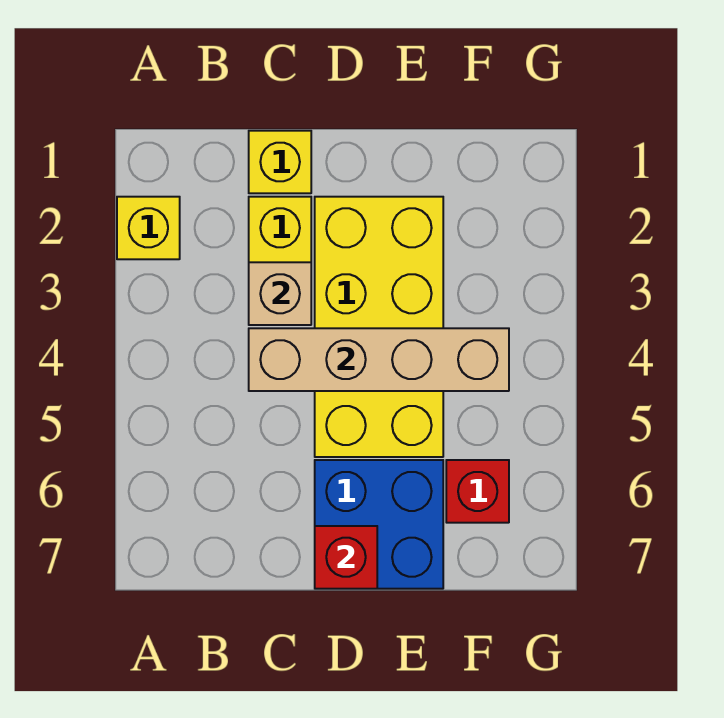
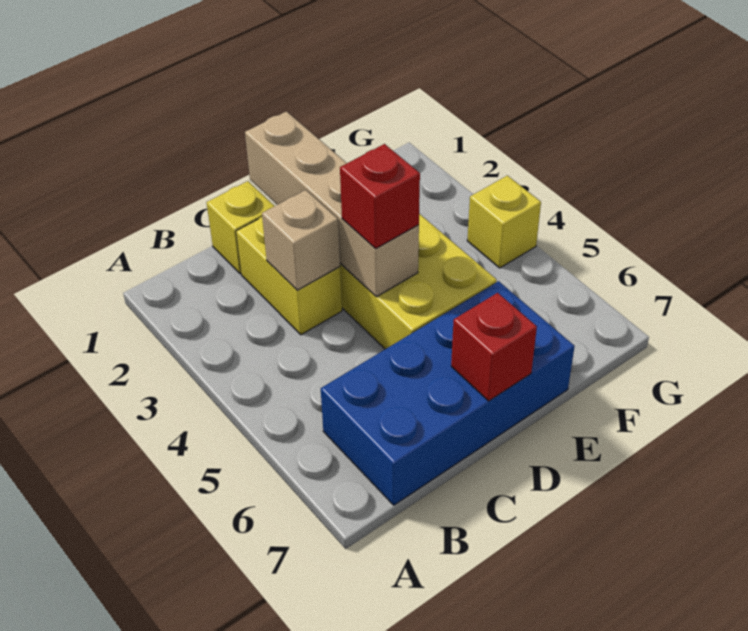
yellow brick A2 level 1 -> yellow brick G4 level 1
tan brick C4:F4 level 2 -> tan brick D1:D4 level 2
blue brick D6:E7 level 1 -> blue brick B6:E7 level 1
red brick F6 level 1 -> red brick D4 level 3

